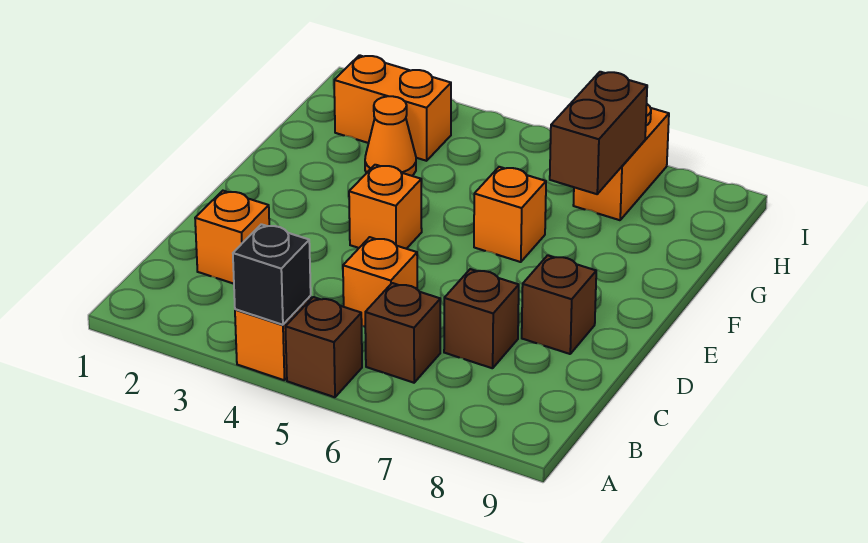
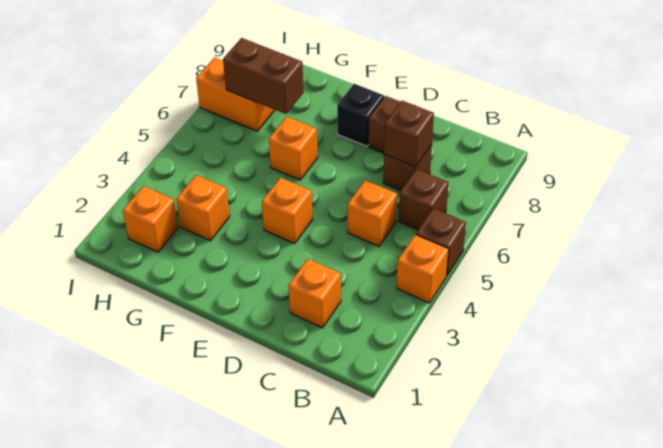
black brick A4 level 2 -> black brick E8 level 1
none -> brown brick C7 level 2
orange cone G3 level 1 -> orange brick G3 level 1
orange brick H2:H3 level 1 -> orange brick H2 level 1

